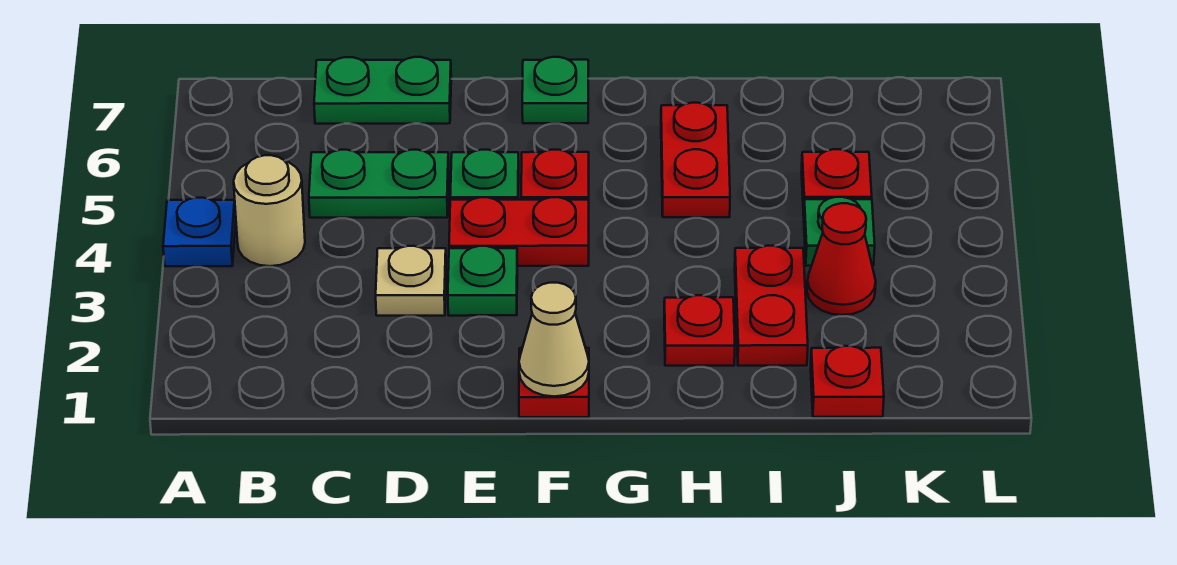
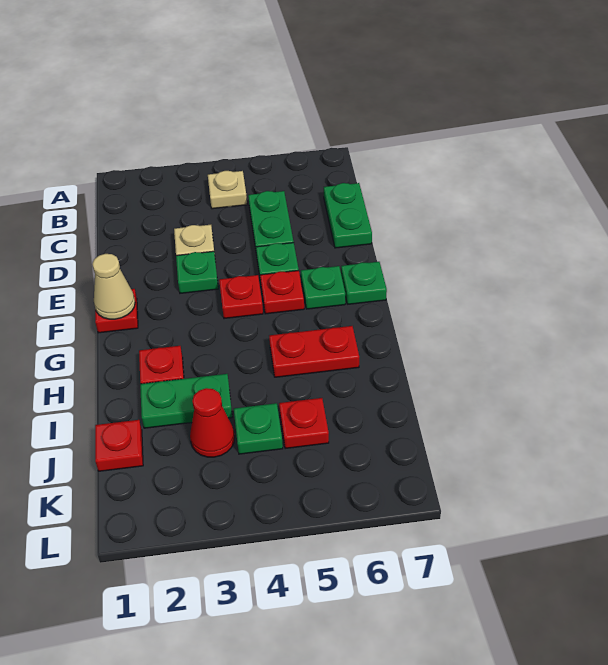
blue plate A4 level 1 -> none
tan round brick B4 level 1 -> tan plate B4 level 1
red plate E4:F4 level 1 -> red plate F4 level 1
none -> green plate F6 level 1
red plate I2:I3 level 1 -> green plate I2:I3 level 1

